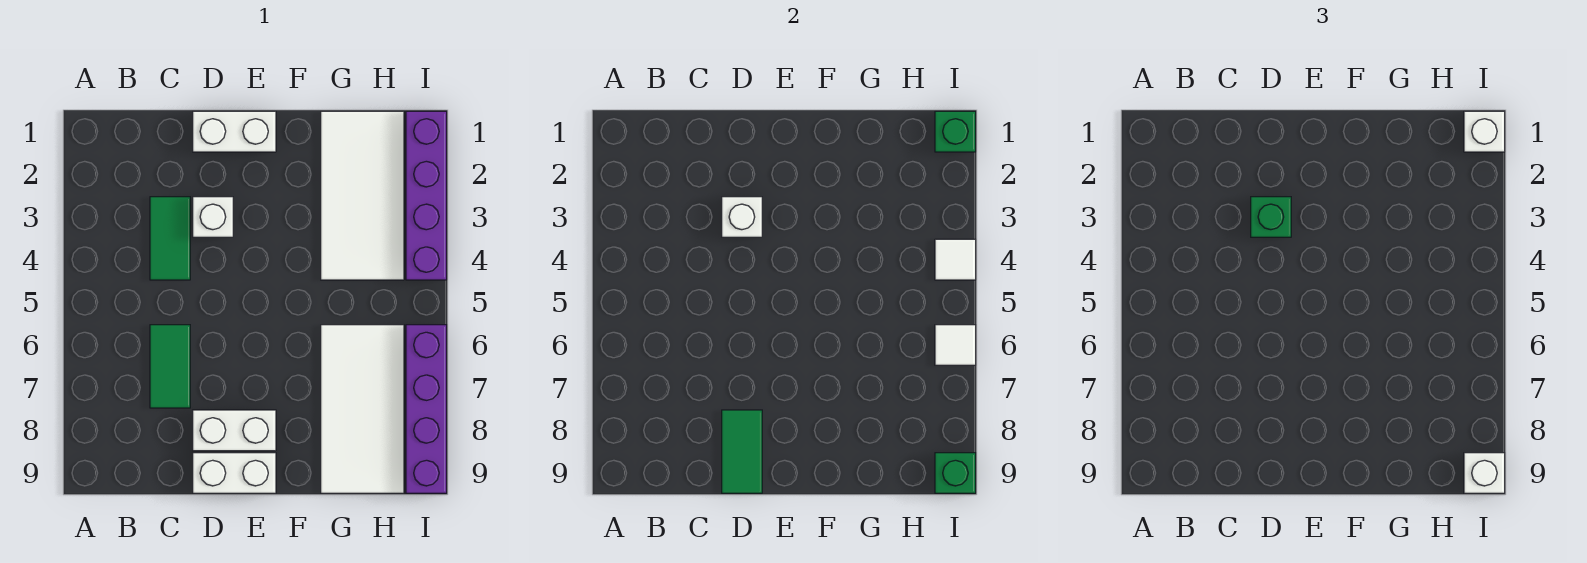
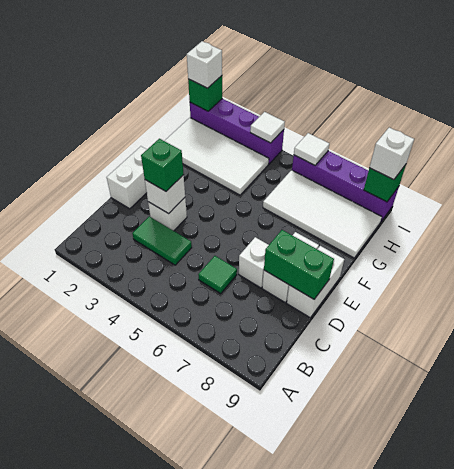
green tile C6:C7 level 1 -> green tile C6 level 1
none -> white brick D7 level 1
green tile D8:D9 level 2 -> green brick D8:D9 level 2

